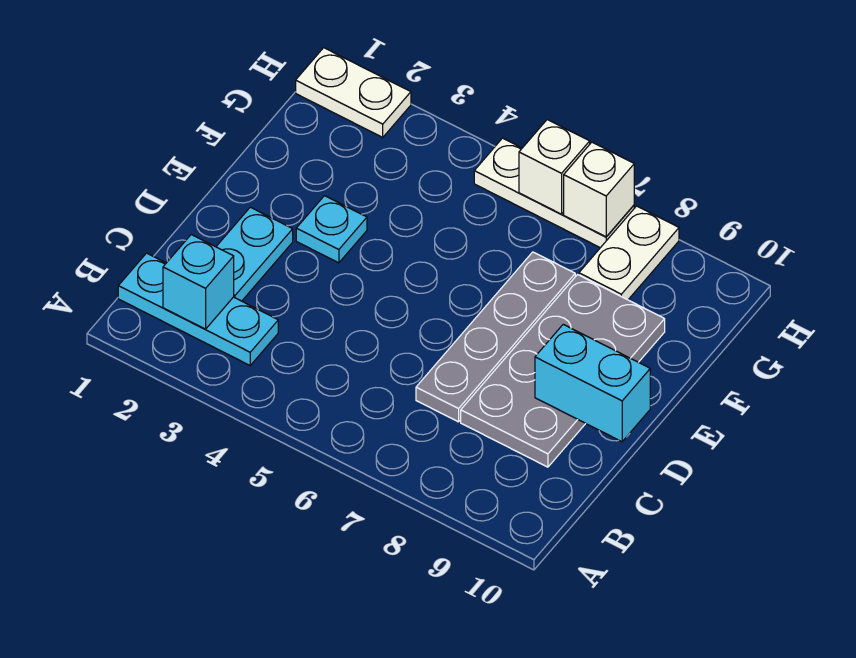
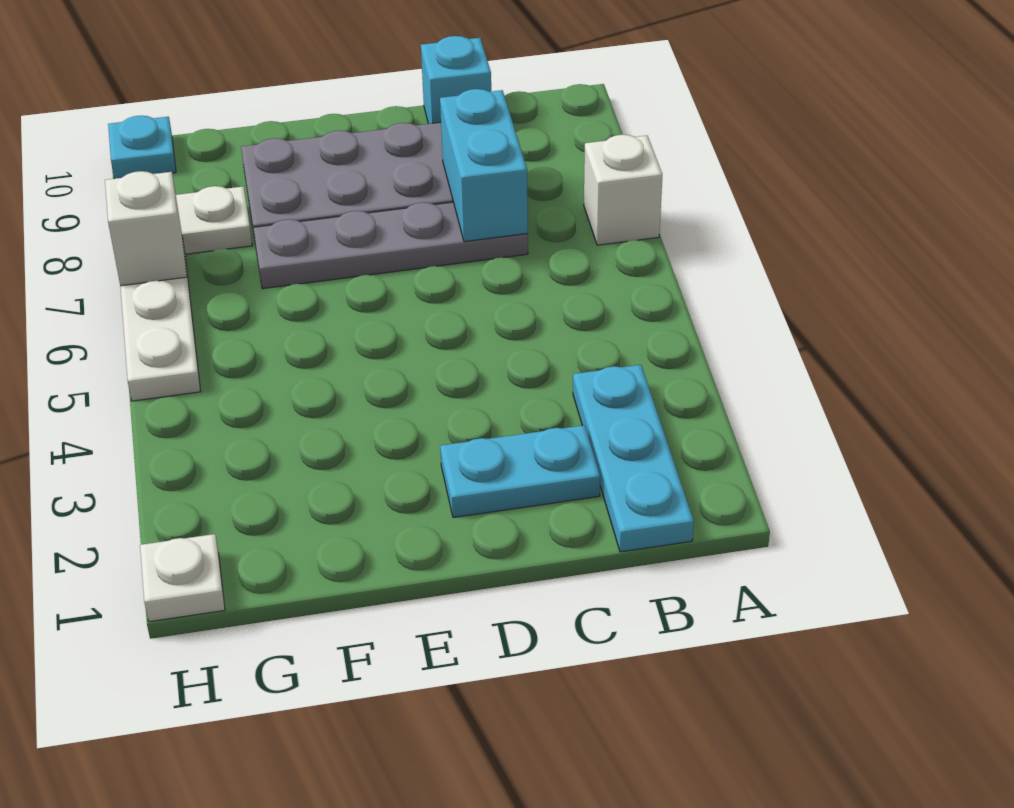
cyan brick B2 level 2 -> cyan brick C10 level 1
cyan brick D9:D10 level 2 -> cyan brick C7:C8 level 2
cyan plate E3 level 1 -> cyan plate H10 level 1
white plate H1:H2 level 1 -> white plate H1 level 1
white brick H6 level 2 -> white brick A7 level 1

